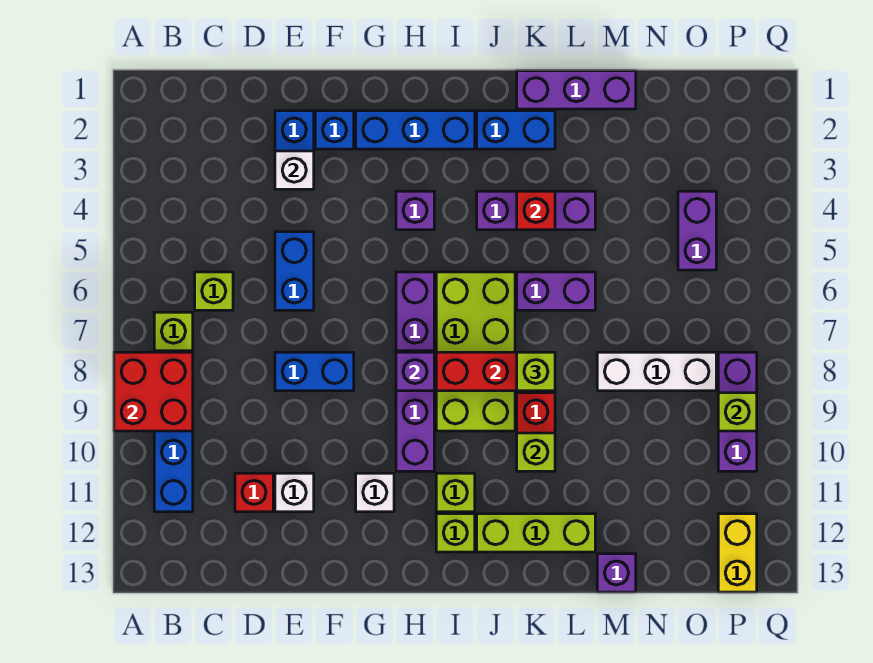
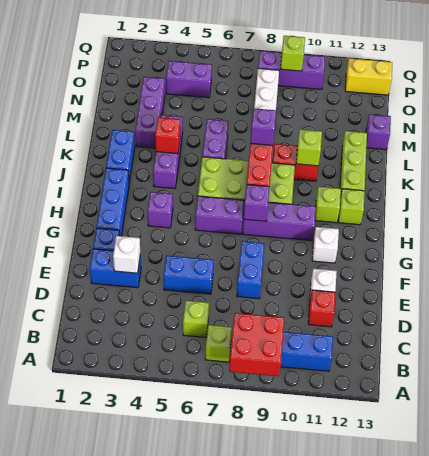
purple brick K1:M1 level 1 -> purple brick L3:N3 level 1
lime brick K8 level 3 -> purple brick K8 level 3

